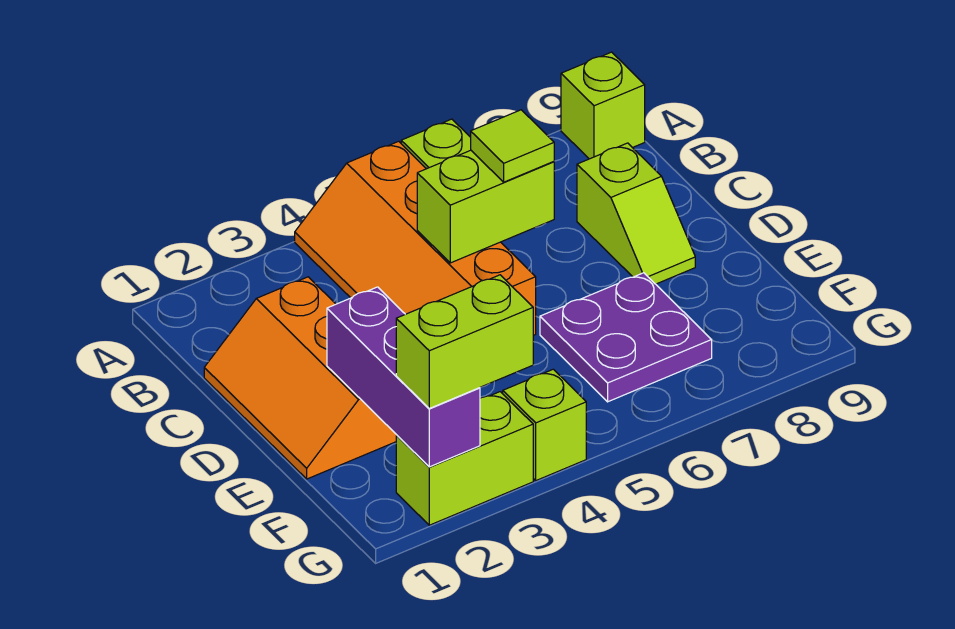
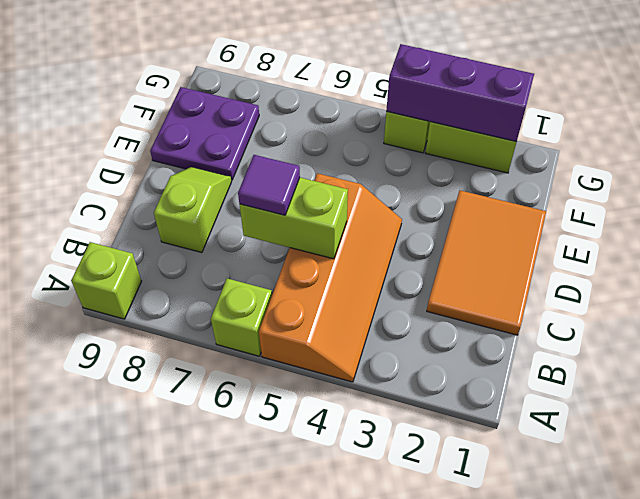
orange slope C1:E2 level 1 top 2 -> orange tile C1:E2 level 1
lime tile C6 level 3 -> purple tile C6 level 3
purple brick E2:G2 level 2 -> purple brick G2:G4 level 2
purple plate E6:F7 level 1 -> purple plate E8:F9 level 1
lime brick G2:G3 level 3 -> none

